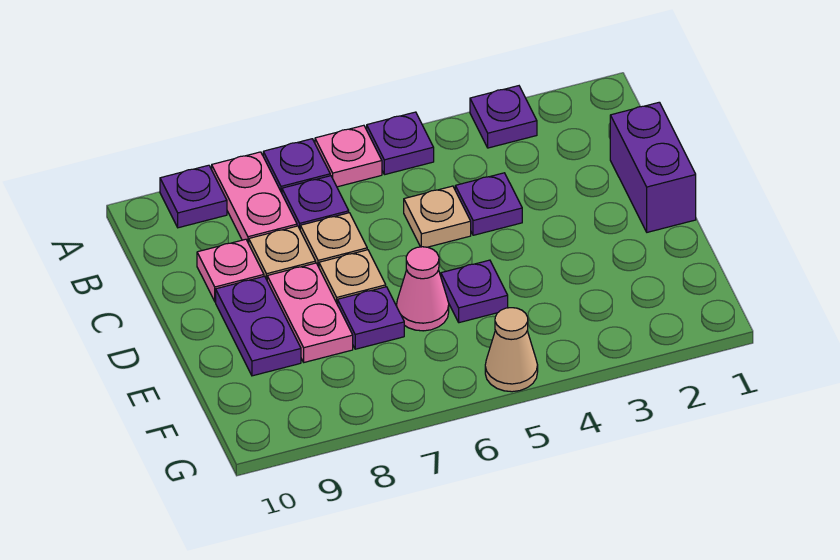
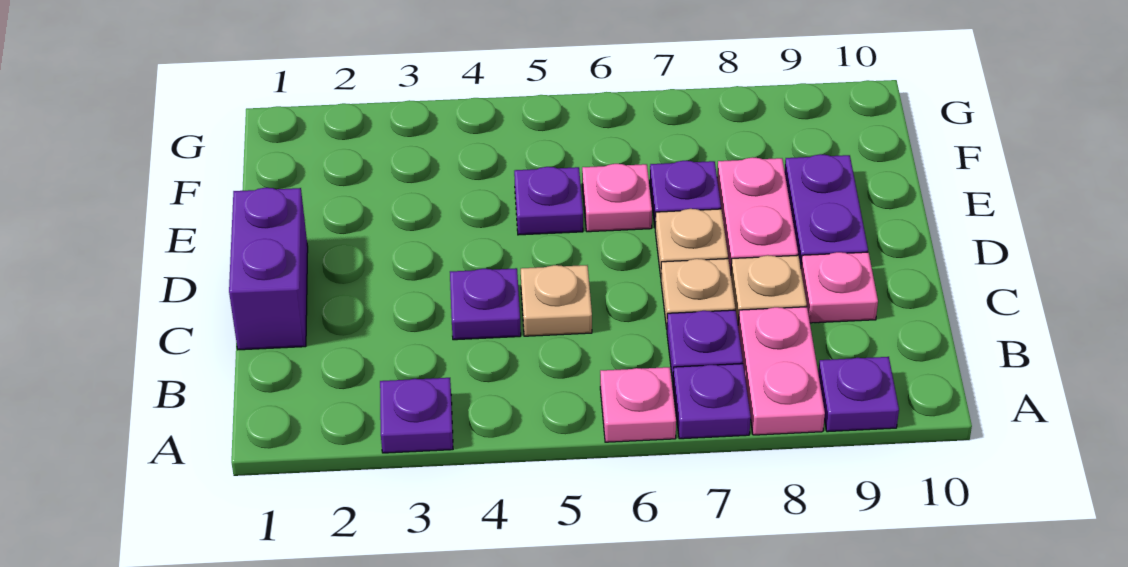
purple plate A5 level 1 -> none
pink cone E6 level 1 -> pink plate E6 level 1
tan cone G5 level 1 -> none

